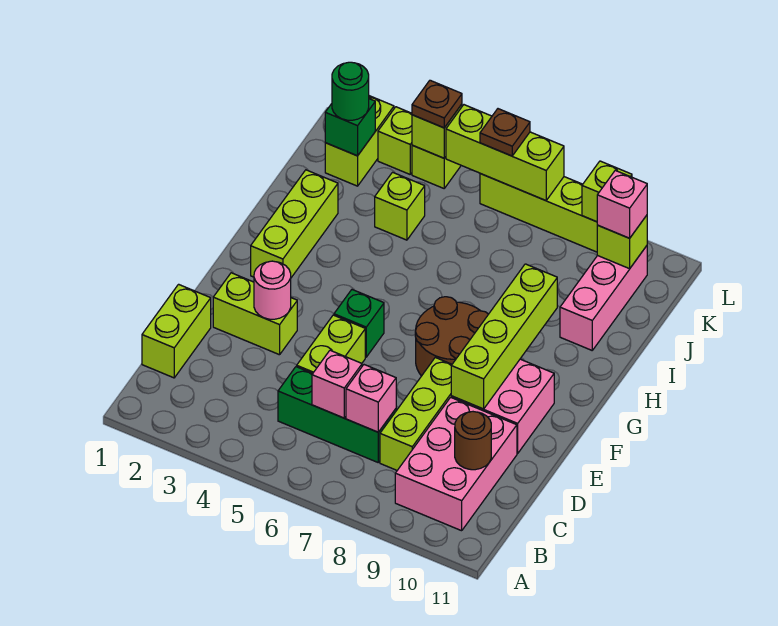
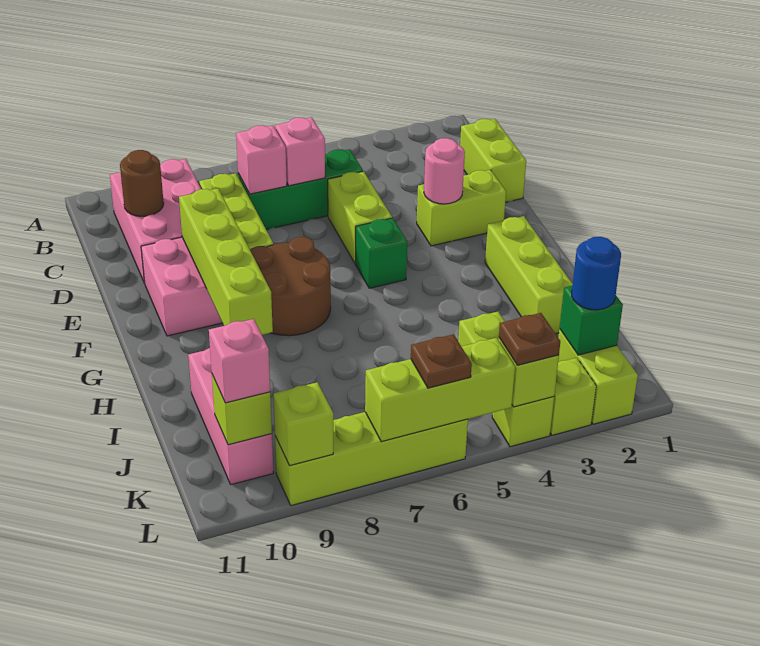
green round brick K2 level 3 -> blue round brick K2 level 3

